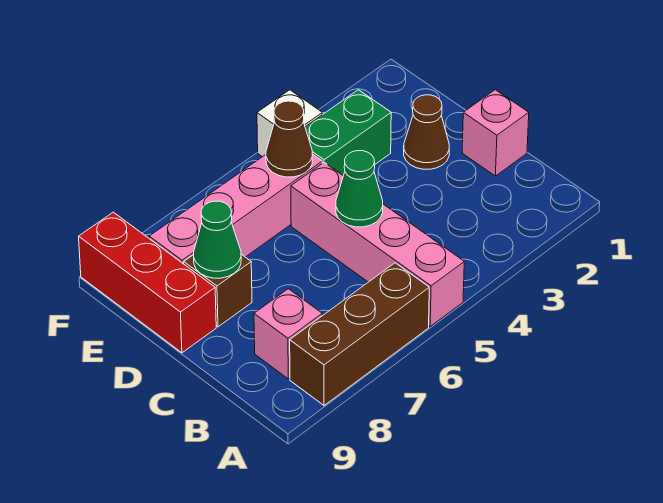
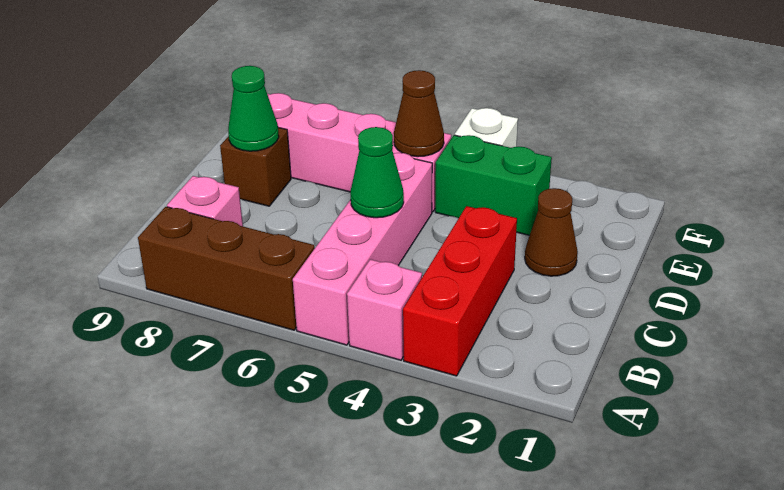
pink brick C1 level 1 -> pink brick A4 level 1
red brick D9:F9 level 1 -> red brick A3:C3 level 1

